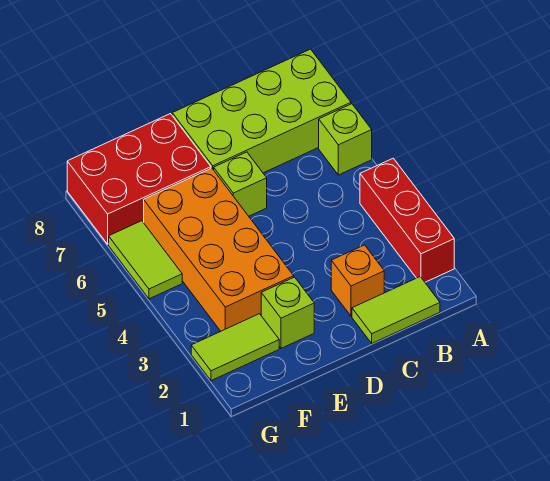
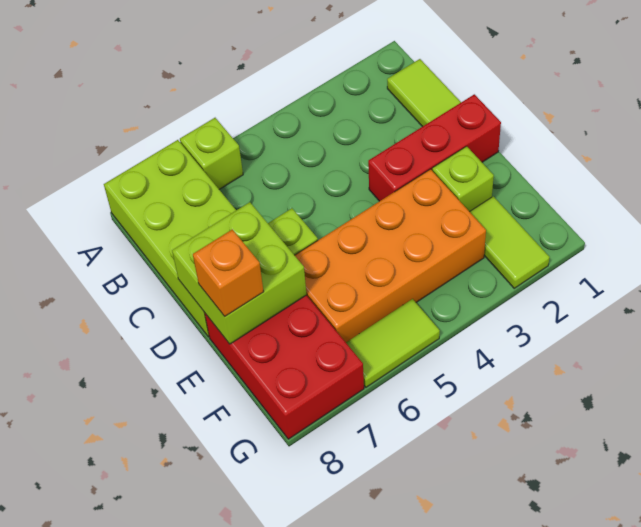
red brick A2:A4 level 1 -> red brick D1:D3 level 1
orange brick C2 level 1 -> orange brick E8 level 3
none -> lime brick D7:E8 level 2

